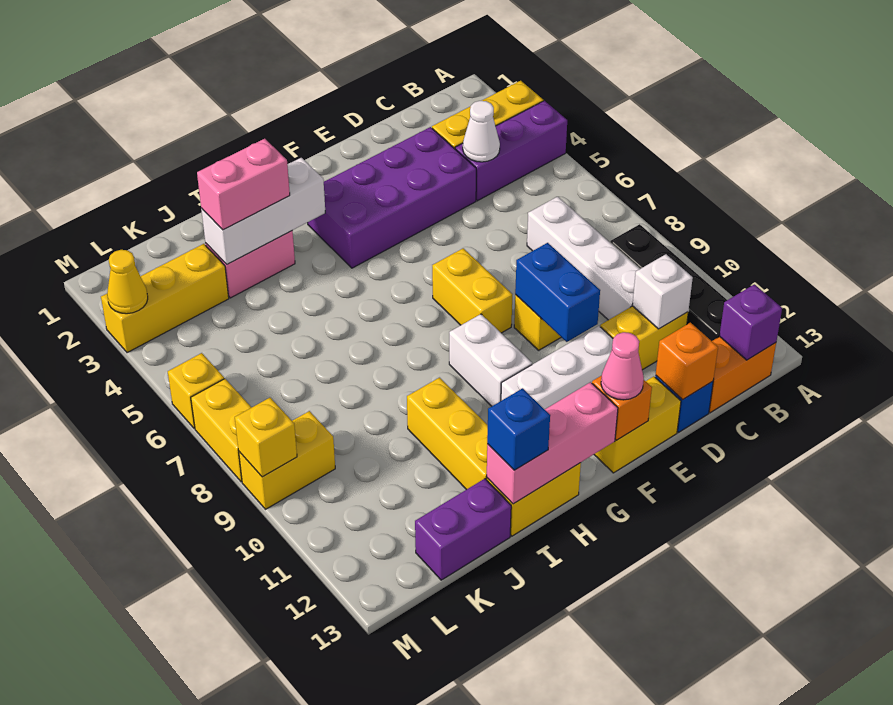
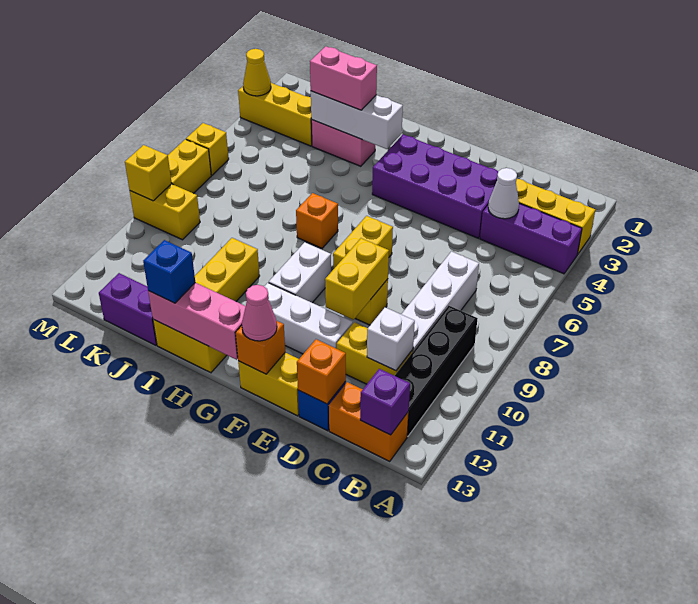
blue brick E9:E10 level 2 -> yellow brick E9:E10 level 2
none -> orange brick H7 level 1

